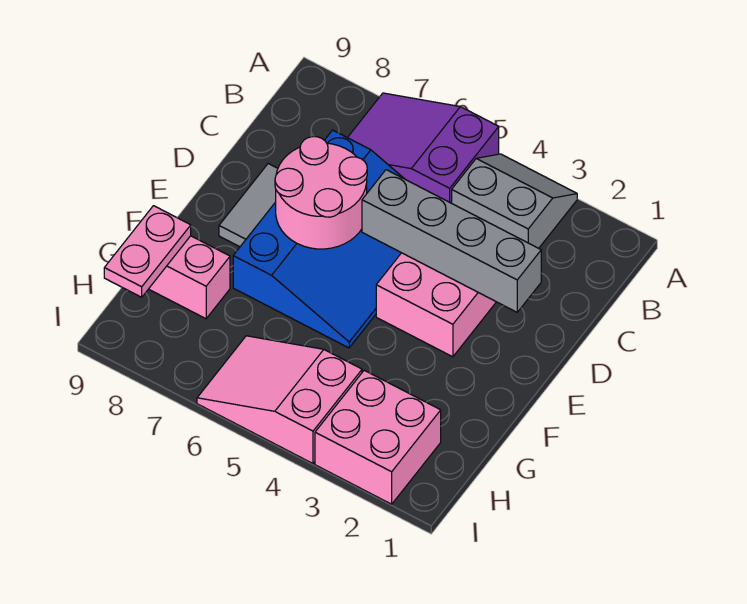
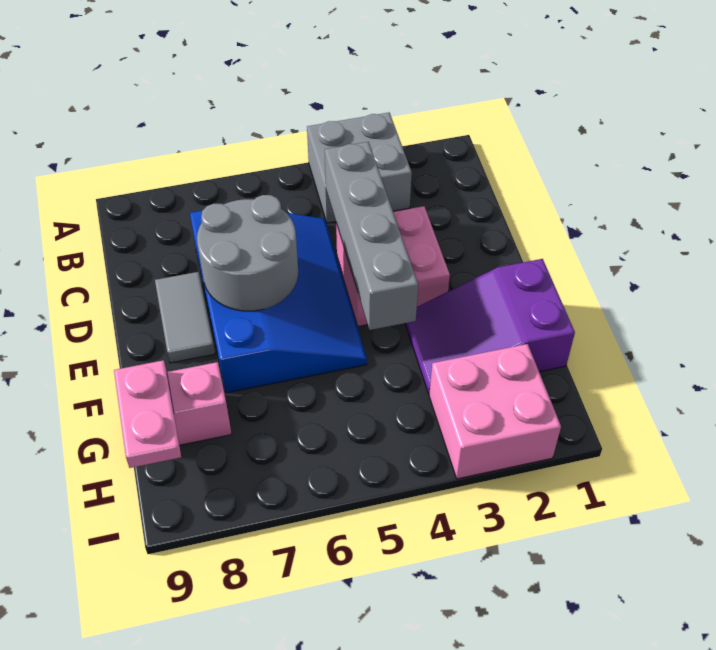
grey slope A3:B4 level 1 top B -> grey brick A3:B4 level 1
purple slope A5:B7 level 1 top 5 -> purple slope F1:G3 level 1 top 1
grey brick D2:D5 level 2 -> grey brick C4:F4 level 2
pink round brick D6:E7 level 2 -> grey round brick D6:E7 level 2
pink slope H4:I6 level 1 top 4 -> none

